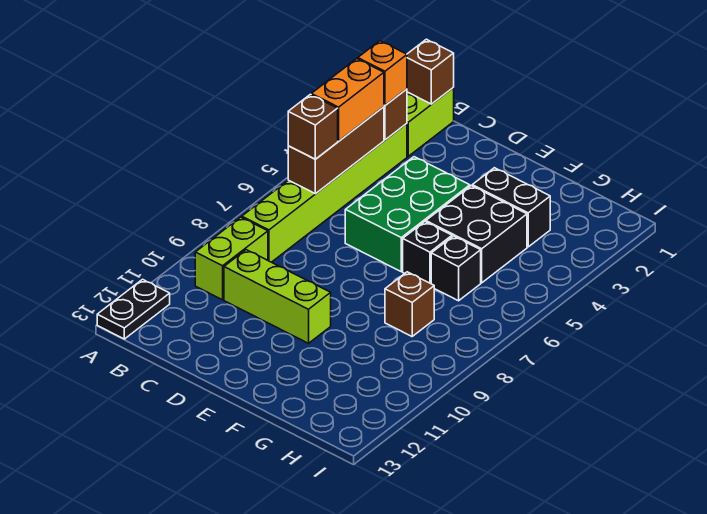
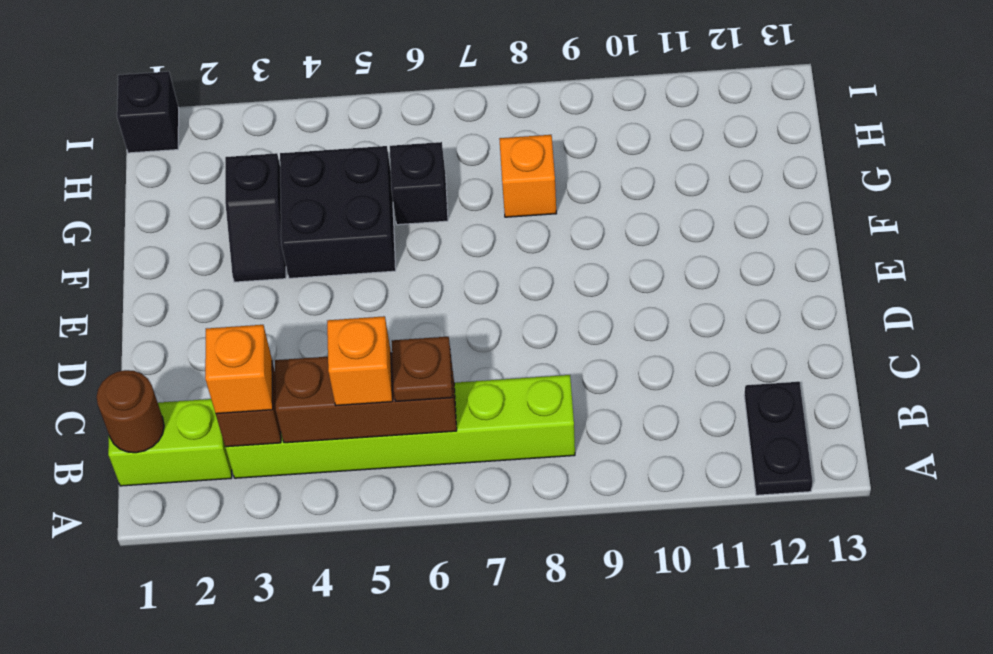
black plate A12:A13 level 1 -> black plate A12:B12 level 1
brown brick B1 level 2 -> brown round brick B1 level 2
orange brick B4:B5 level 3 -> orange brick B5 level 3
brown brick B6 level 3 -> brown plate B6 level 3
lime brick B9:B10 level 1 -> none
lime brick C10:E10 level 1 -> none
green brick D4:E6 level 1 -> none
black brick F3:G3 level 1 -> black slope F3:G3 level 1 top G
black brick F6 level 1 -> black brick I1 level 1
brown brick G8 level 1 -> orange brick G8 level 1

